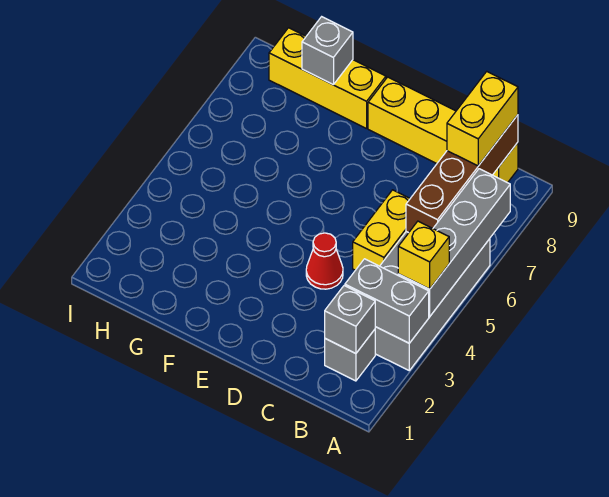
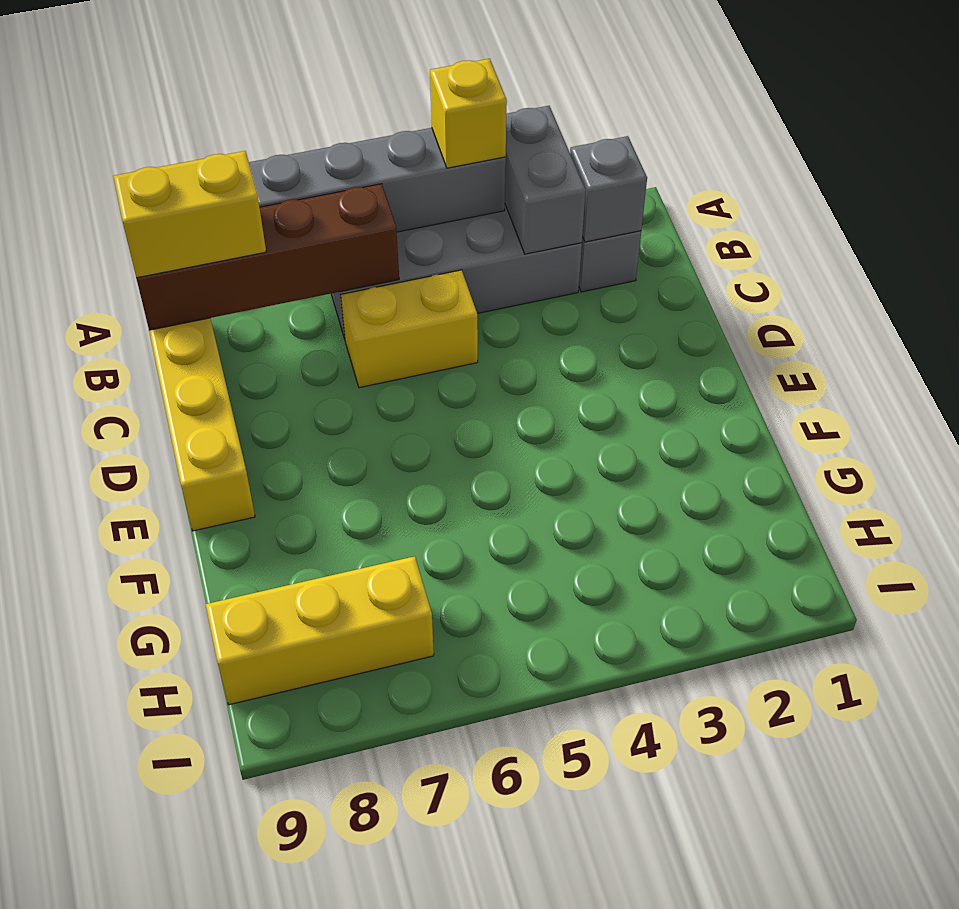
red cone D4 level 1 -> none
yellow brick F9:H9 level 1 -> yellow brick H7:H9 level 1
grey brick G9 level 2 -> none

